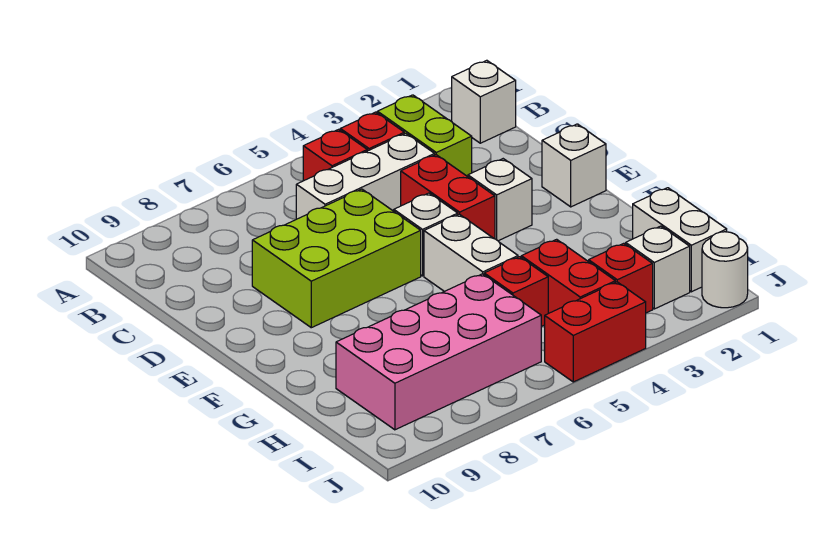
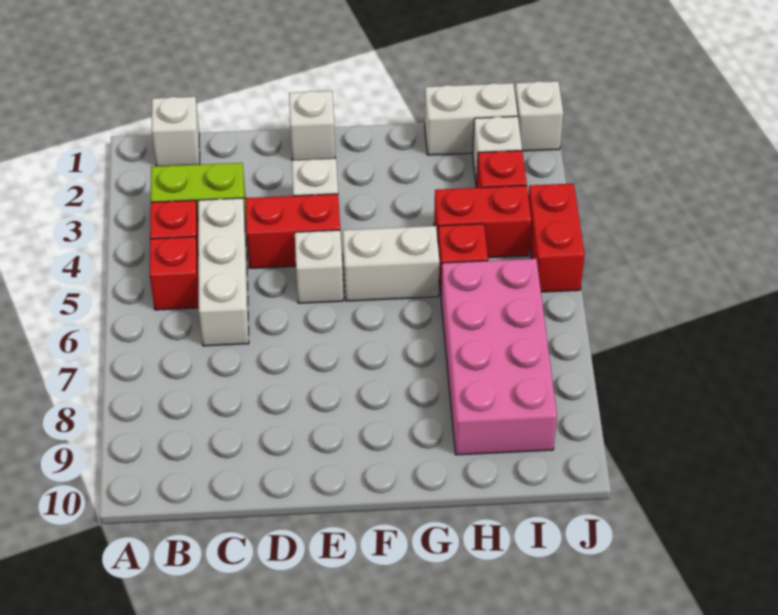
lime brick D6:E8 level 1 -> none
white round brick J1 level 1 -> white brick J1 level 1

